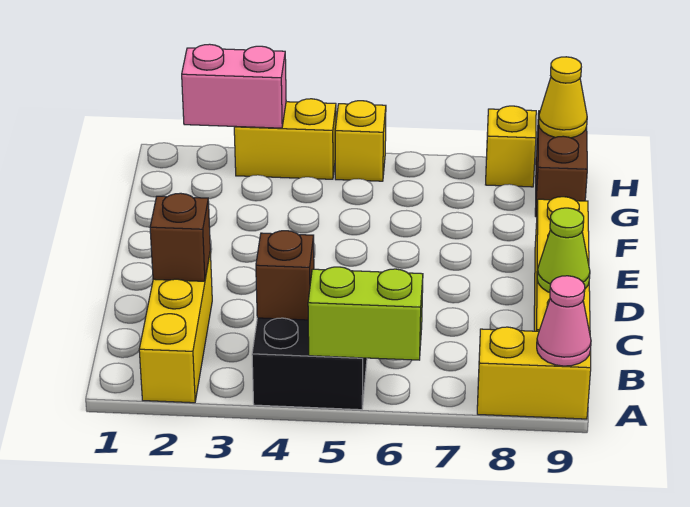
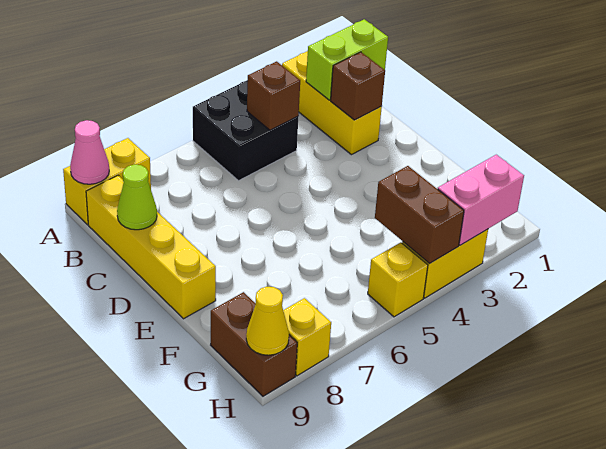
lime brick A5:A6 level 2 -> lime brick B1:B2 level 2
none -> brown brick G4:H4 level 2

